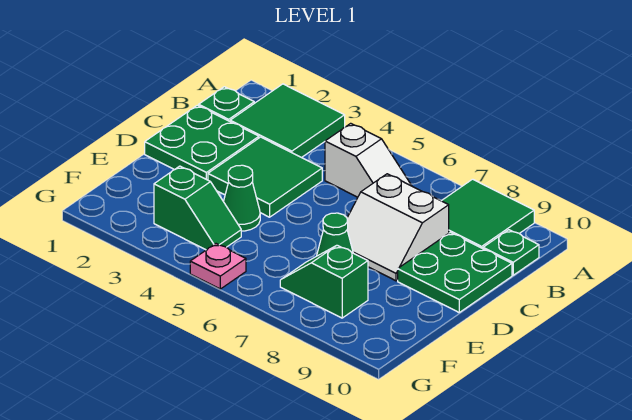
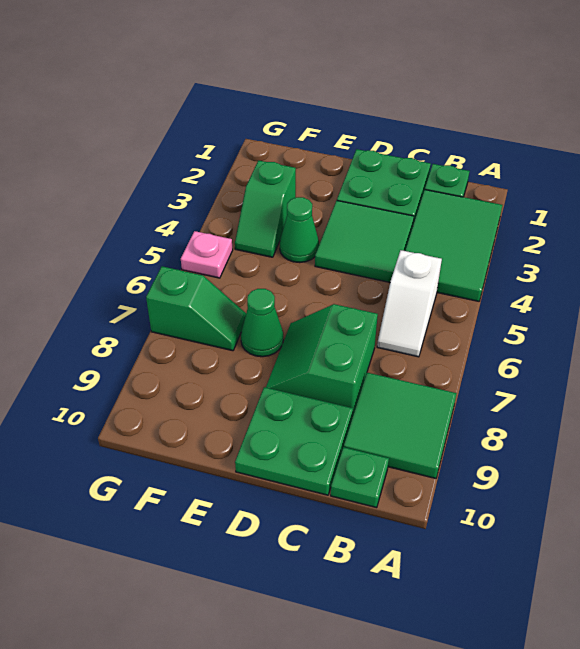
green tile A2:B3 level 1 -> green tile A2:B4 level 1
white slope C7:D8 level 1 top C -> green slope C7:D8 level 1 top C
green slope F7:F8 level 1 top 8 -> green slope F7:G7 level 1 top G

